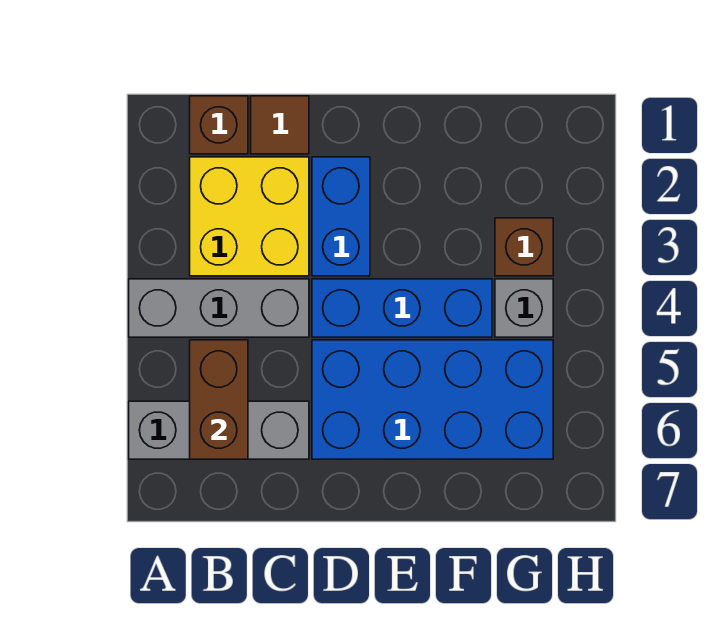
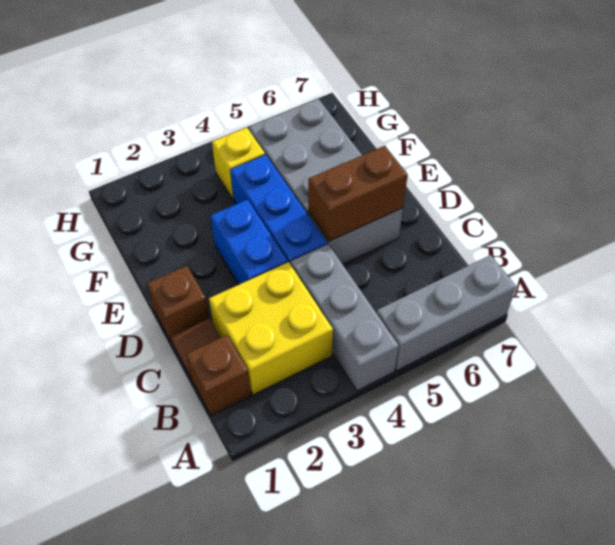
grey brick A6:C6 level 1 -> grey brick A5:A7 level 1
brown brick B5:B6 level 2 -> brown brick D5:D6 level 2
blue brick D2:D3 level 1 -> blue brick D3:E3 level 1
blue brick D5:G6 level 1 -> grey brick D5:G6 level 1
brown brick G3 level 1 -> brown brick D1 level 1
grey brick G4 level 1 -> yellow brick G4 level 1

